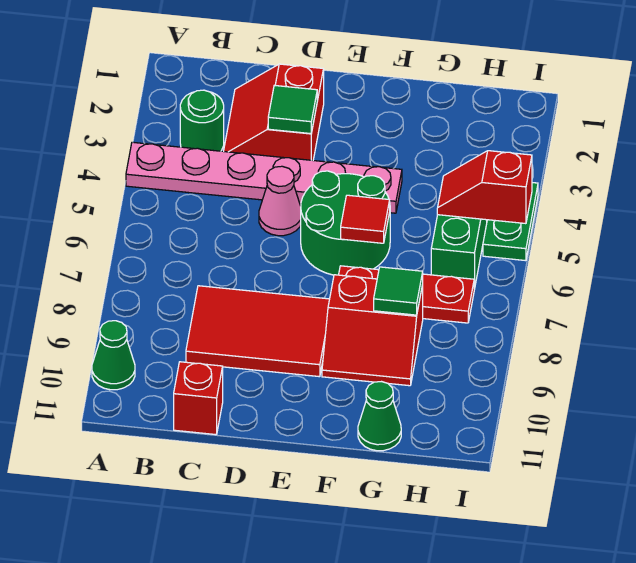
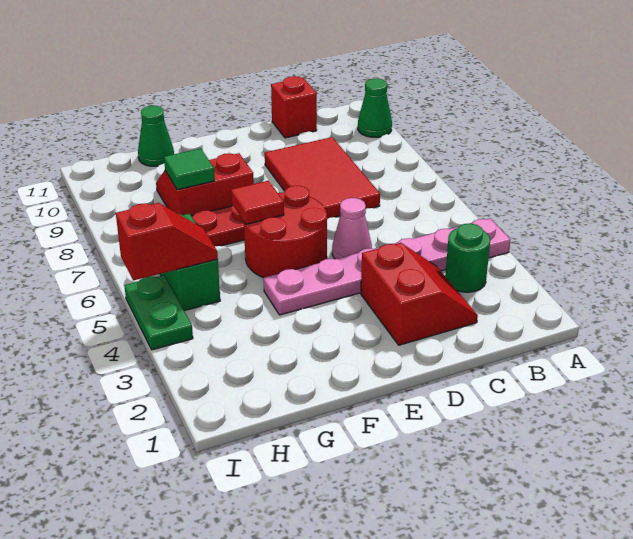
red tile C8:E9 level 1 -> red tile C7:D9 level 1
green tile D3 level 2 -> none
green round brick E5:F6 level 1 -> red round brick E5:F6 level 1

